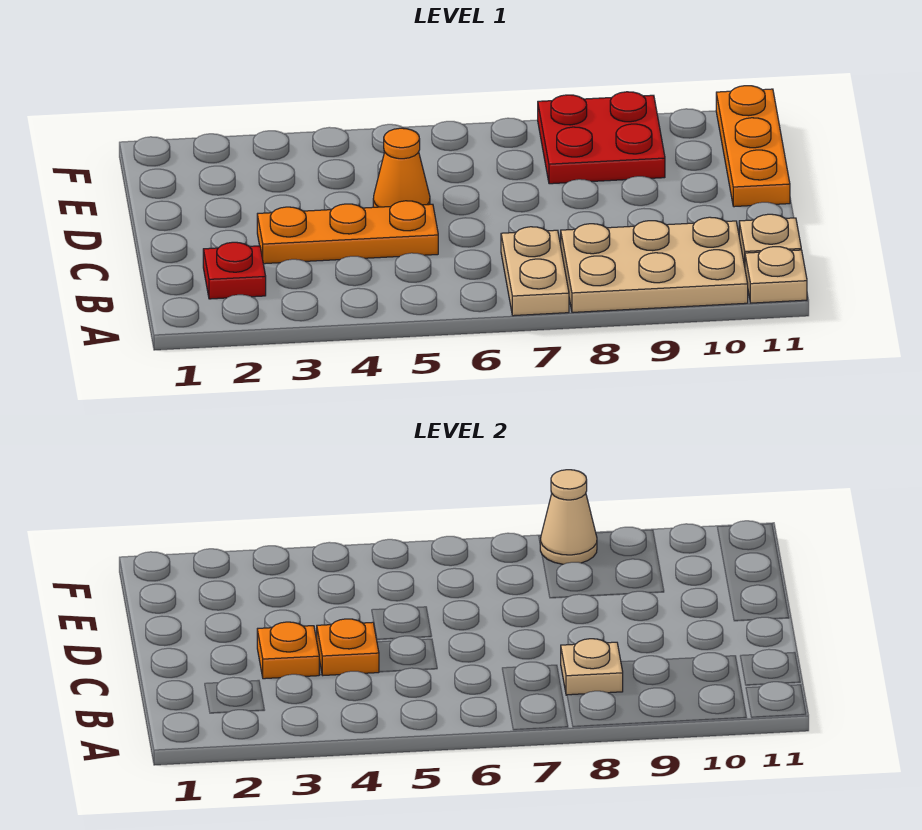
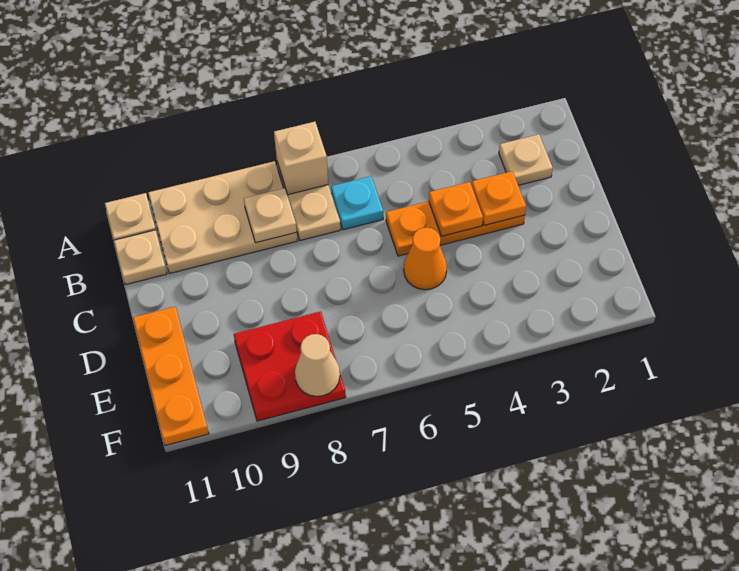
none -> tan brick A7 level 2
red plate B2 level 1 -> tan plate B2 level 1
none -> cyan plate B6 level 1

